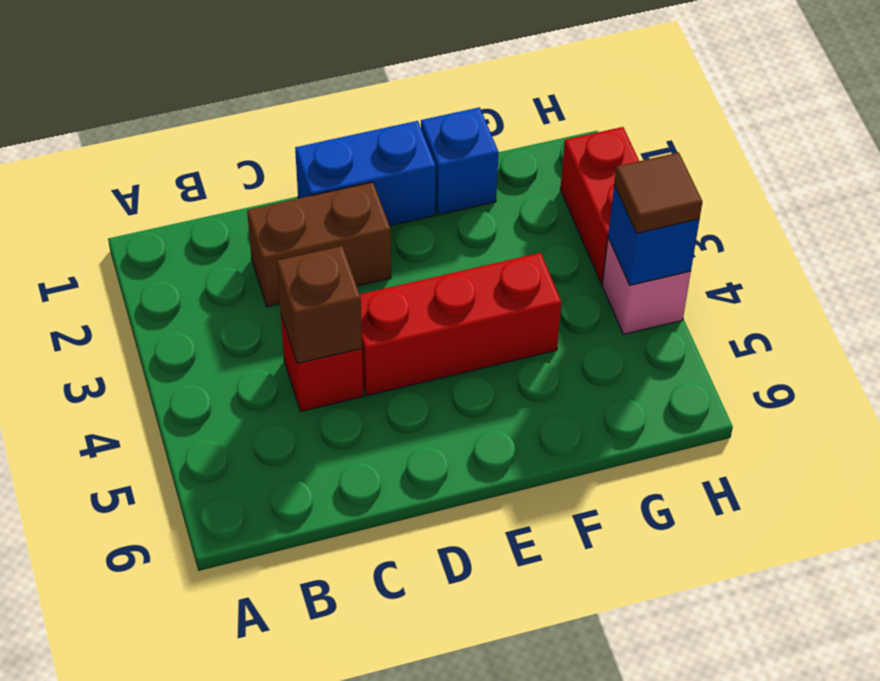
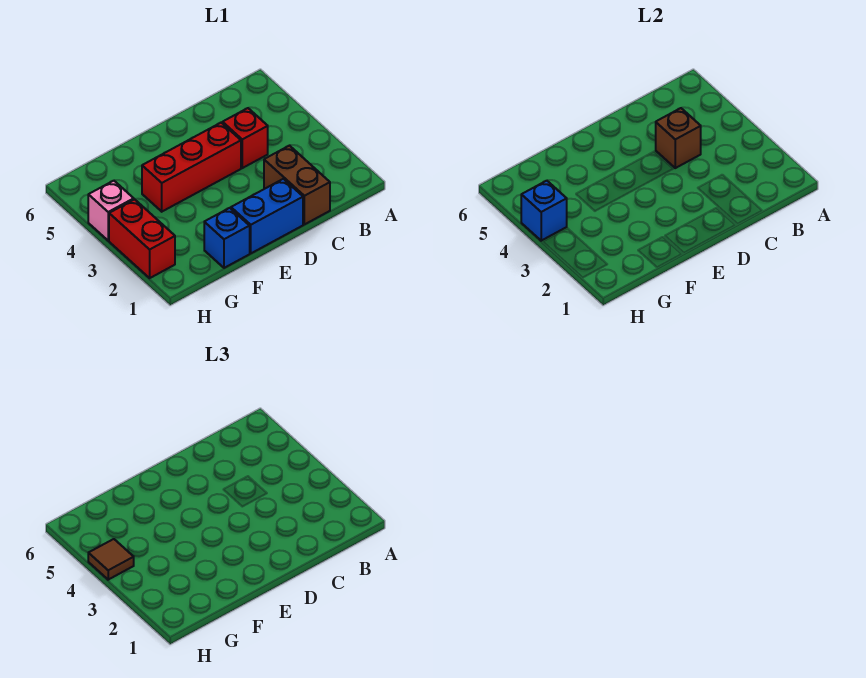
brown brick C2:D2 level 1 -> brown brick C1:C2 level 1

